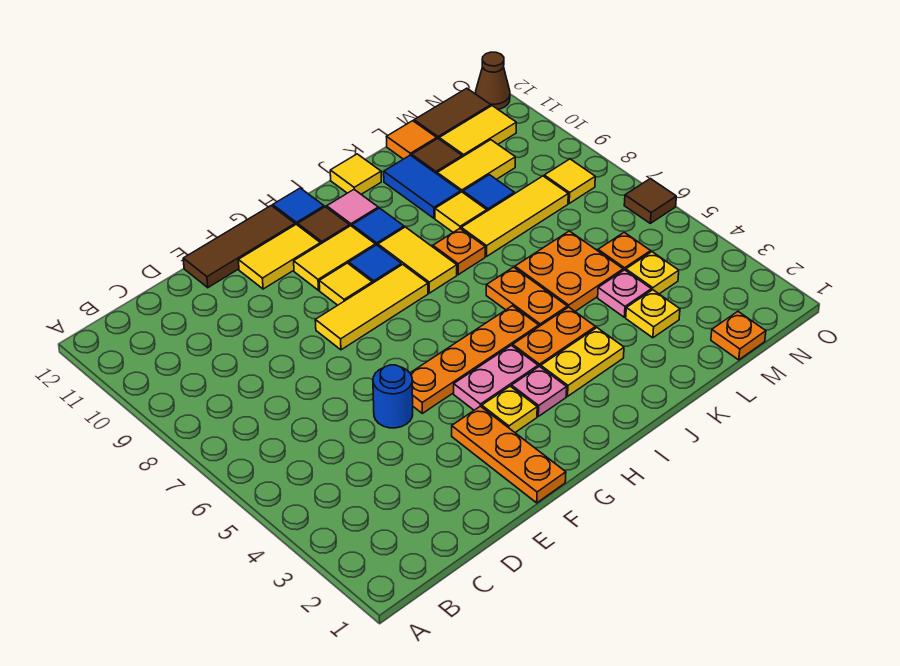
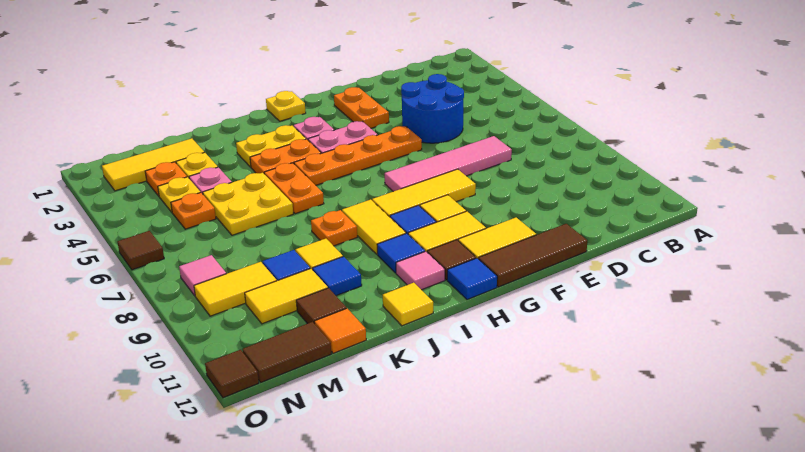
none -> pink tile D7:G7 level 1
blue round brick E5 level 1 -> blue round brick D4:E5 level 1
orange plate F1:F3 level 1 -> orange plate F2:F3 level 1
yellow plate G3 level 1 -> yellow plate H1 level 1
orange plate K5:L6 level 1 -> yellow plate K5:L6 level 1
yellow tile K8:M8 level 1 -> yellow tile L2:N2 level 1
blue tile K10:K11 level 1 -> blue tile K10 level 1
orange plate M1 level 1 -> orange plate M3 level 1
yellow tile M11:N11 level 1 -> yellow tile M9:N9 level 1
yellow tile N8 level 1 -> pink tile N8 level 1
brown cone O12 level 1 -> brown tile O12 level 1

